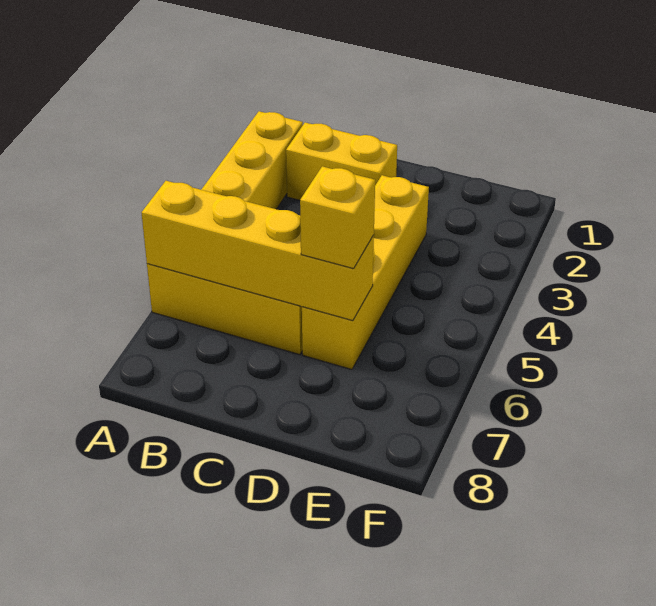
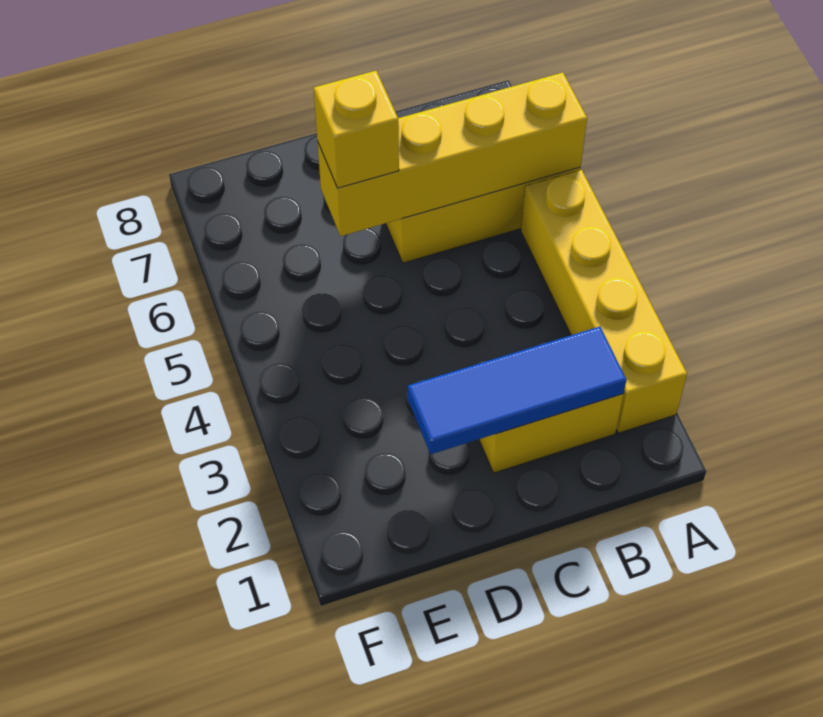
none -> blue tile B2:D2 level 2
yellow brick D3:D6 level 1 -> none

